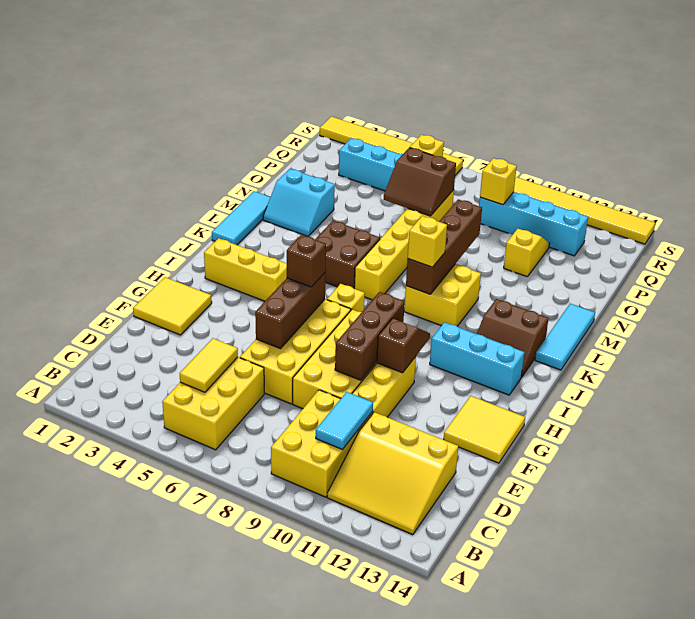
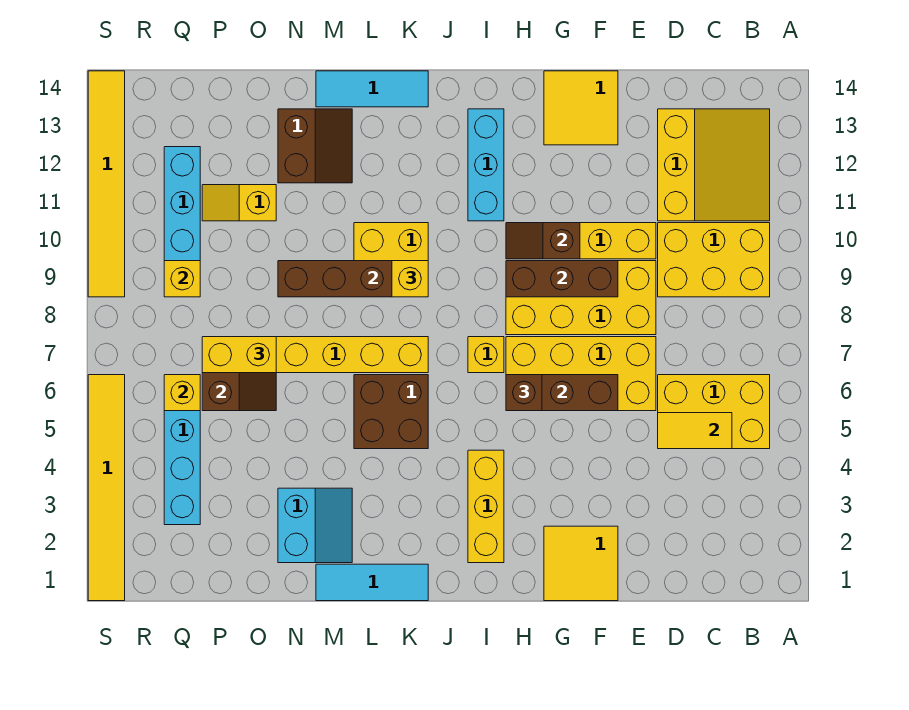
cyan tile C10:D10 level 2 -> none
brown slope J12:K13 level 1 top K -> brown slope M12:N13 level 1 top N
none -> yellow brick O7:P7 level 3

